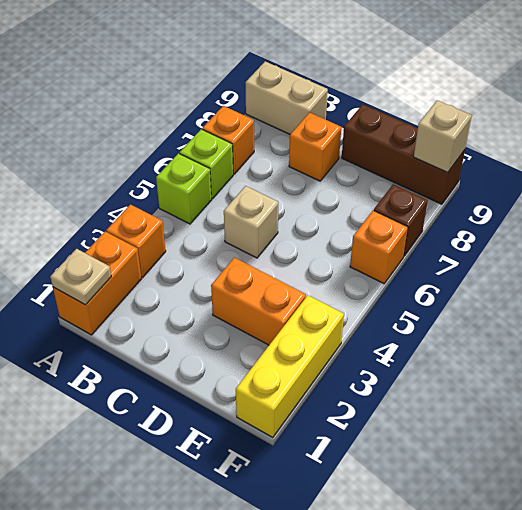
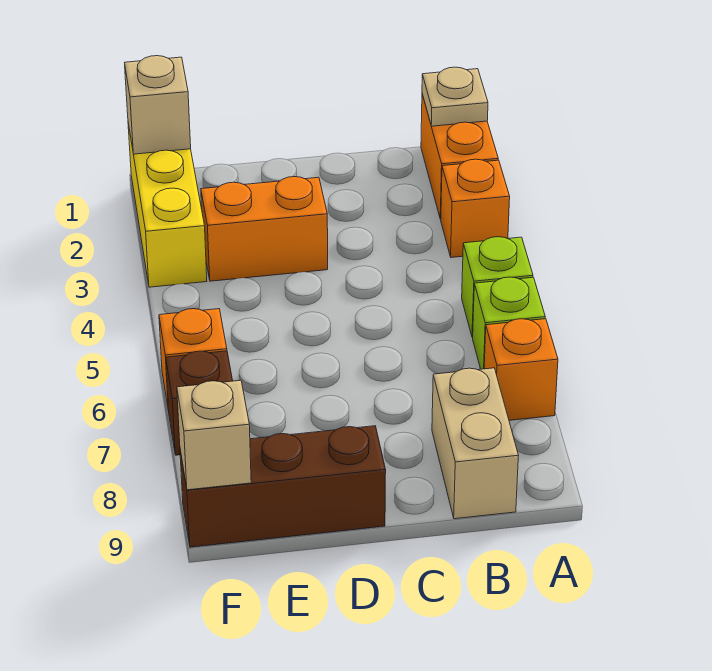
tan brick A9:B9 level 1 -> tan brick B8:B9 level 1
tan brick C5 level 1 -> tan brick F1 level 2
orange brick C8 level 1 -> none

